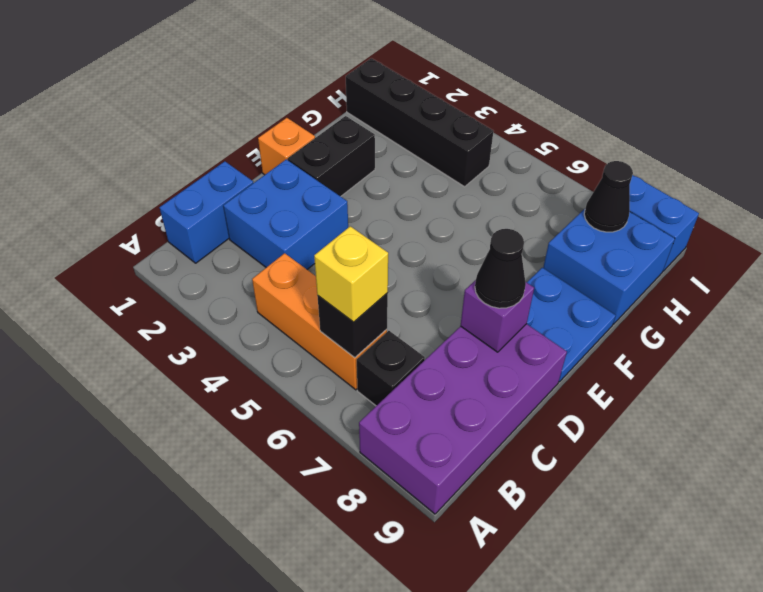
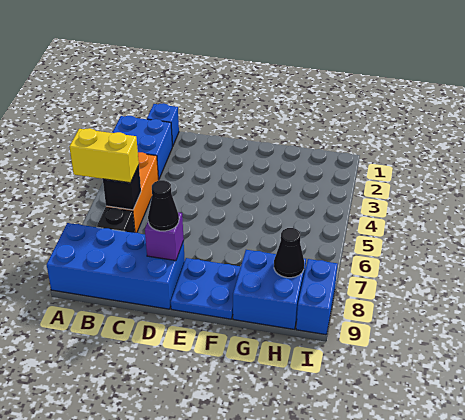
purple brick A8:D9 level 1 -> blue brick A8:D9 level 1
blue brick B1:C1 level 1 -> blue brick B1 level 1
yellow brick B6 level 3 -> yellow brick A6:B6 level 3
blue brick C2:D3 level 1 -> blue brick A2:B3 level 1
orange brick E1 level 1 -> none
black brick E2:F2 level 1 -> none
black brick H1:H4 level 1 -> none

